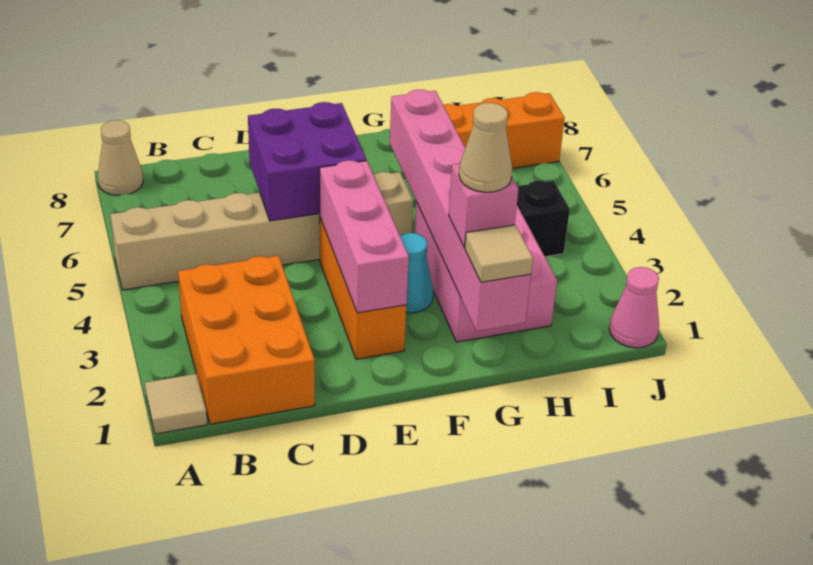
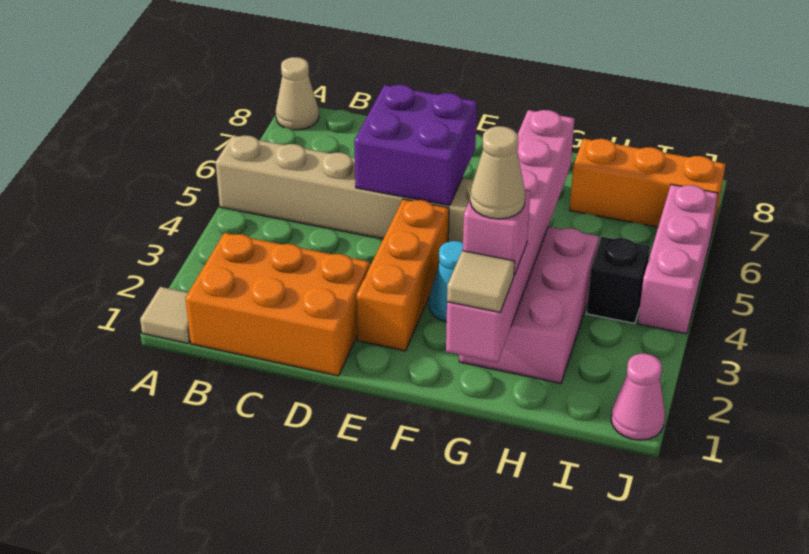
orange brick B1:C3 level 1 -> orange brick B1:D2 level 1
pink brick E2:E4 level 2 -> pink brick J4:J6 level 1

